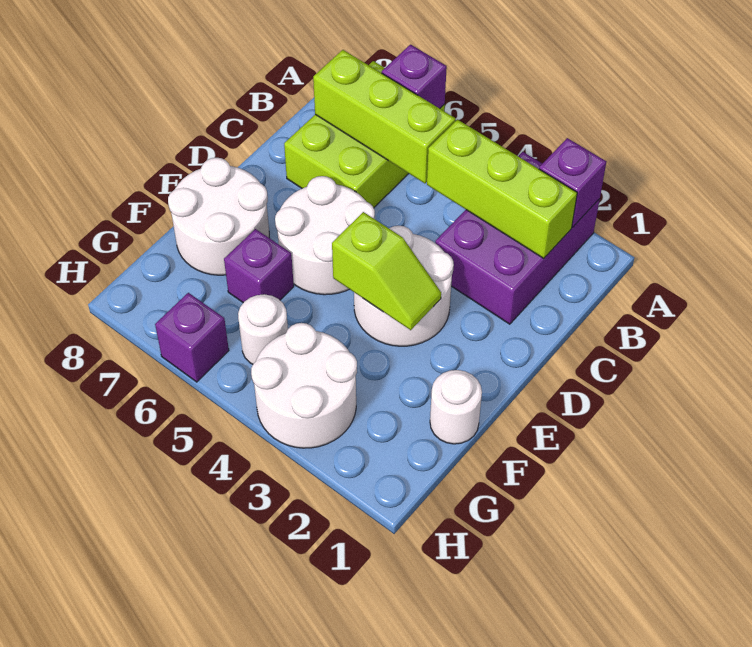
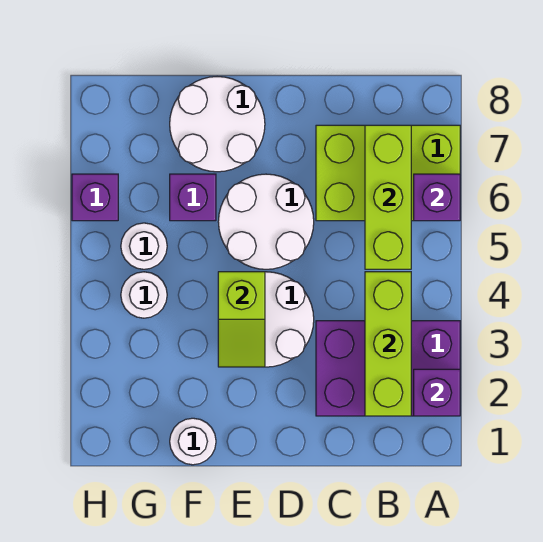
white round brick G3:H4 level 1 -> white round brick G4 level 1

